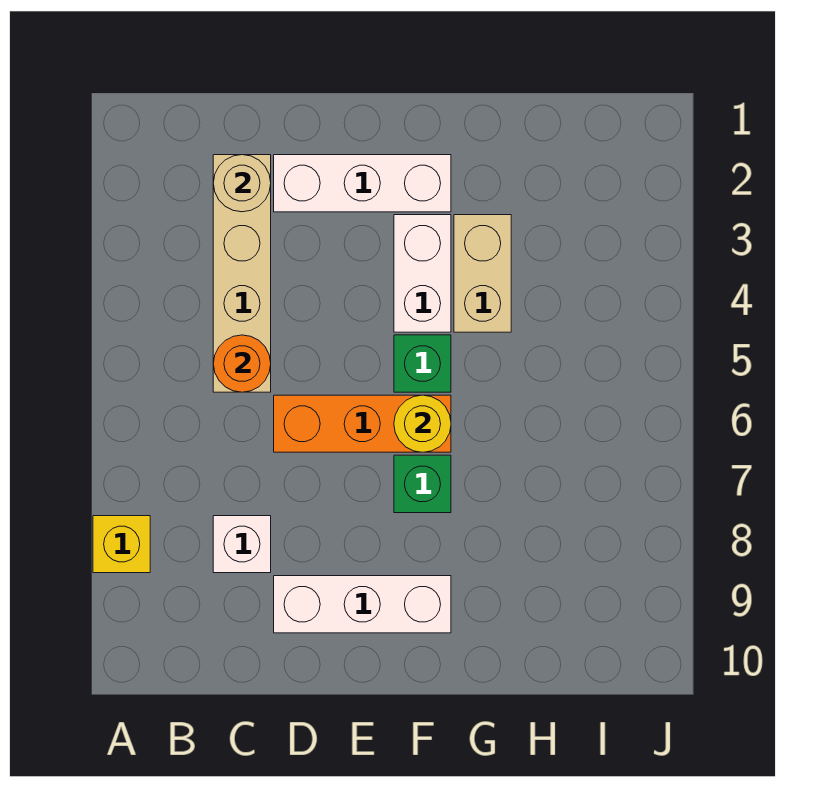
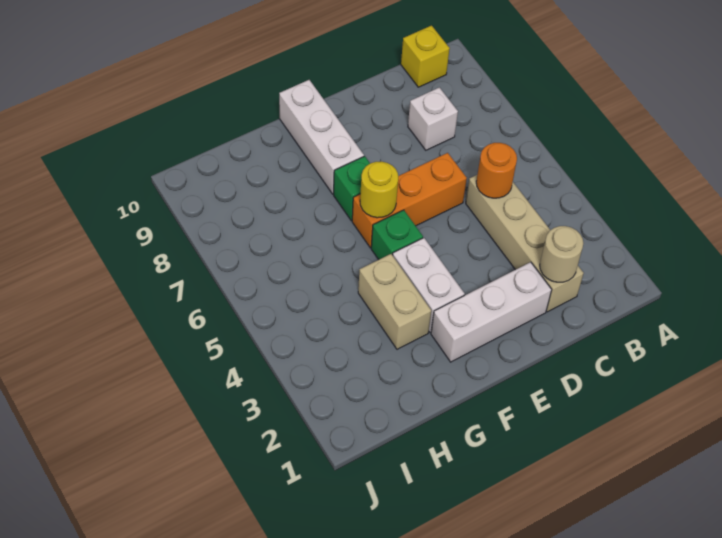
yellow brick A8 level 1 -> yellow brick B10 level 1
white brick D9:F9 level 1 -> white brick F8:F10 level 1

